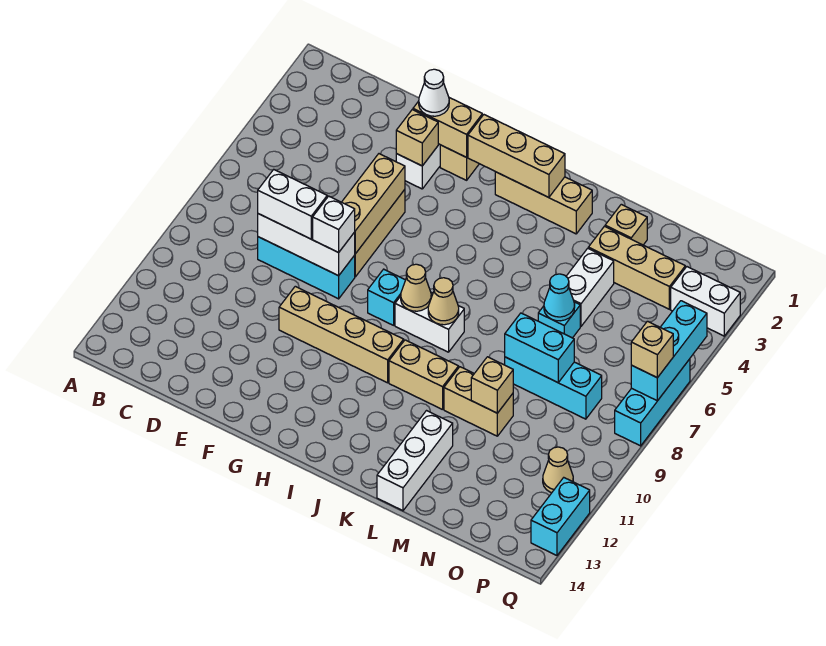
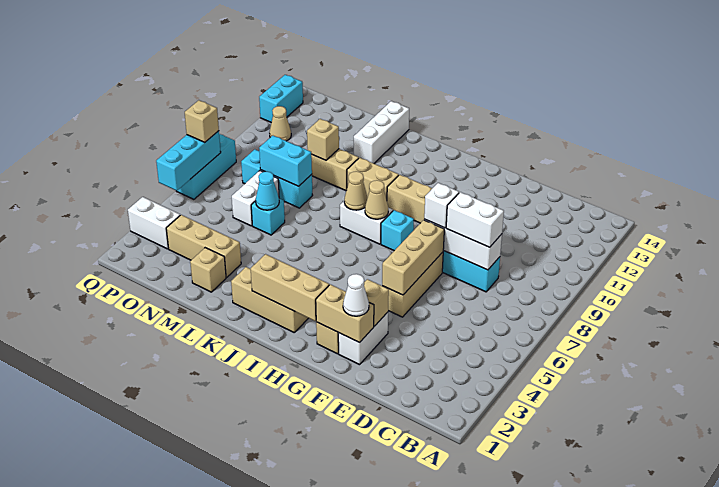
white brick M4:M5 level 1 -> white brick N6:N7 level 1

